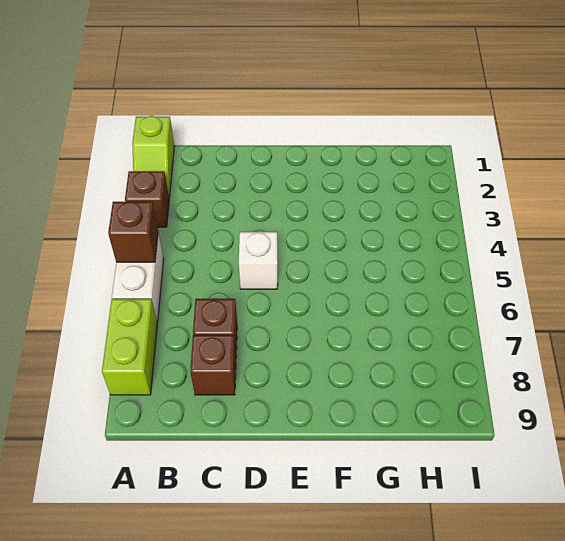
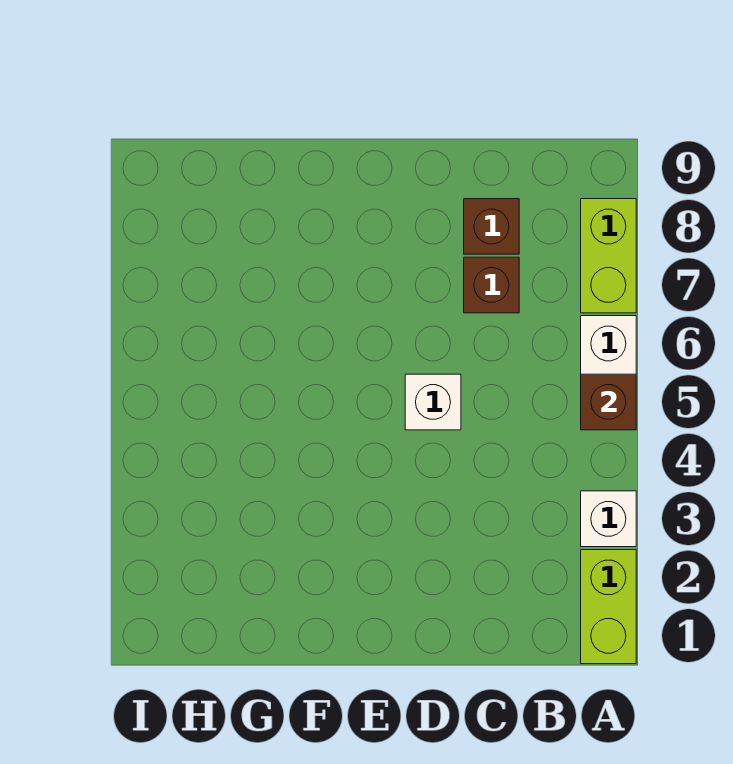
lime slope A1:A2 level 1 top 1 -> lime brick A1:A2 level 1
brown brick A3 level 1 -> white brick A3 level 1

